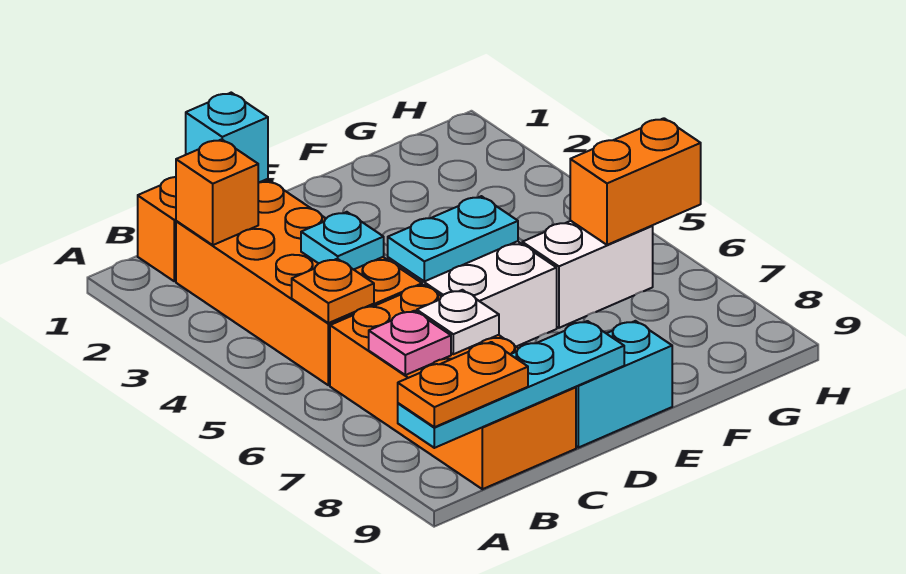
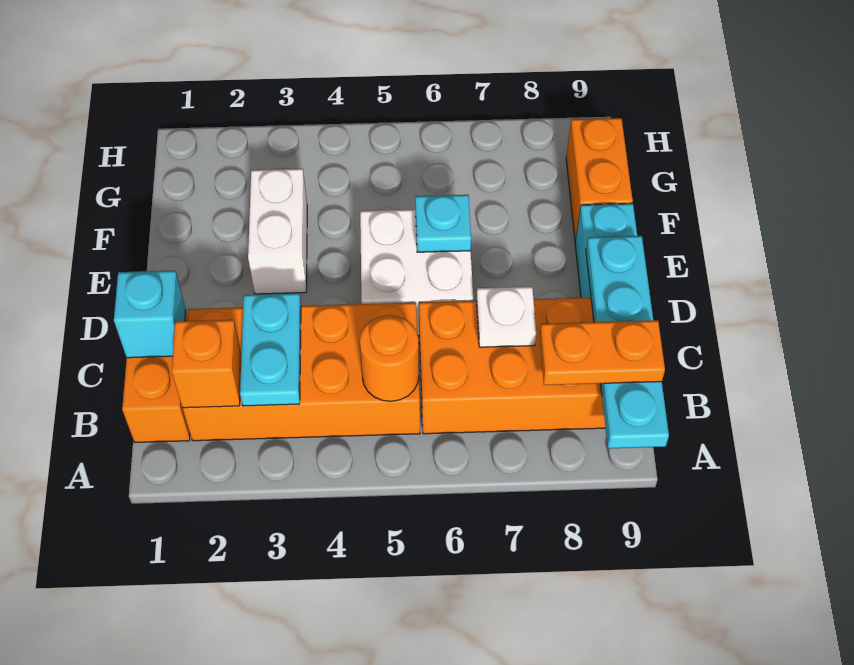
orange plate A9:B9 level 3 -> orange plate B8:B9 level 3
orange plate B5 level 2 -> orange round brick B5 level 2
pink plate B7 level 2 -> none
cyan plate C4 level 2 -> cyan plate E6 level 2
cyan plate D5:E5 level 2 -> cyan plate B3:C3 level 2
white brick F6:G6 level 1 -> white brick E3:F3 level 1
orange brick G6:H6 level 2 -> orange brick F9:G9 level 1

